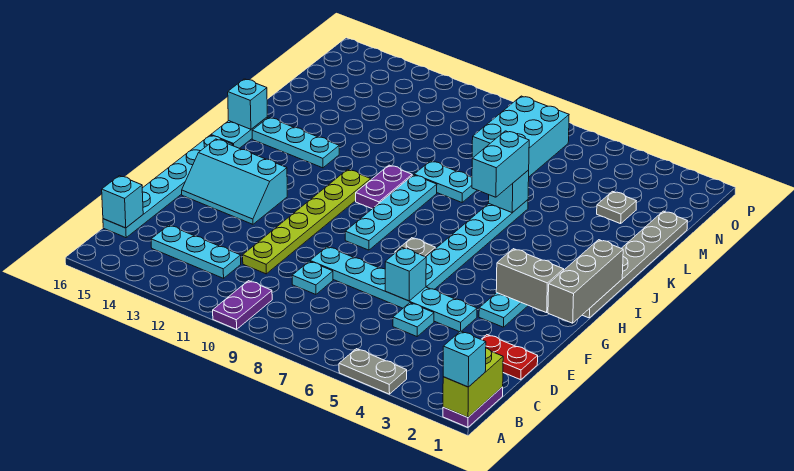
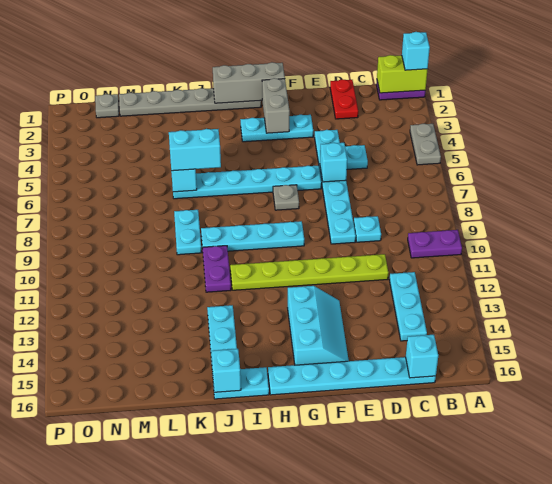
purple plate I10:J10 level 1 -> purple plate J10:J11 level 1
grey plate M3 level 1 -> grey plate N1 level 1
cyan brick M7:O8 level 1 -> none

